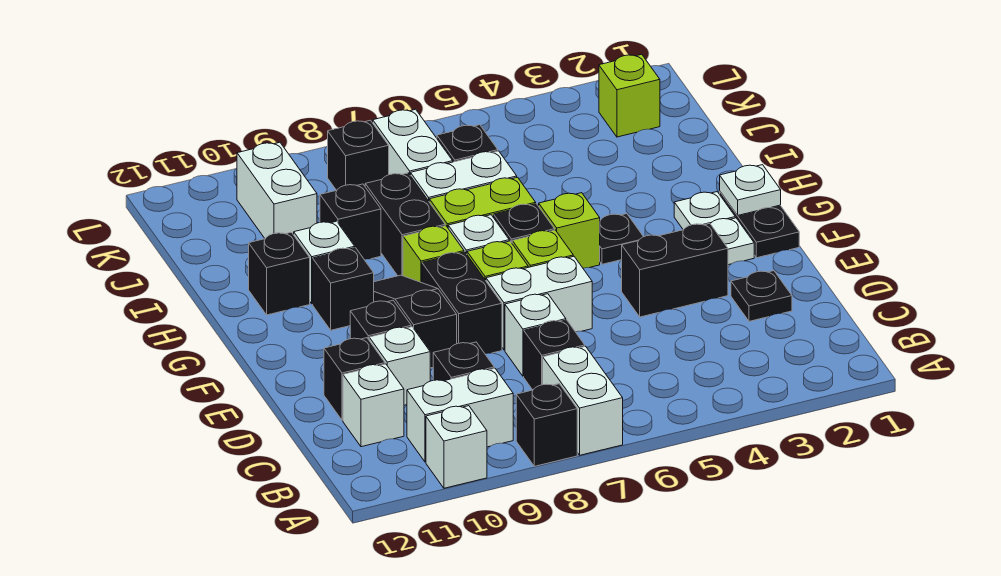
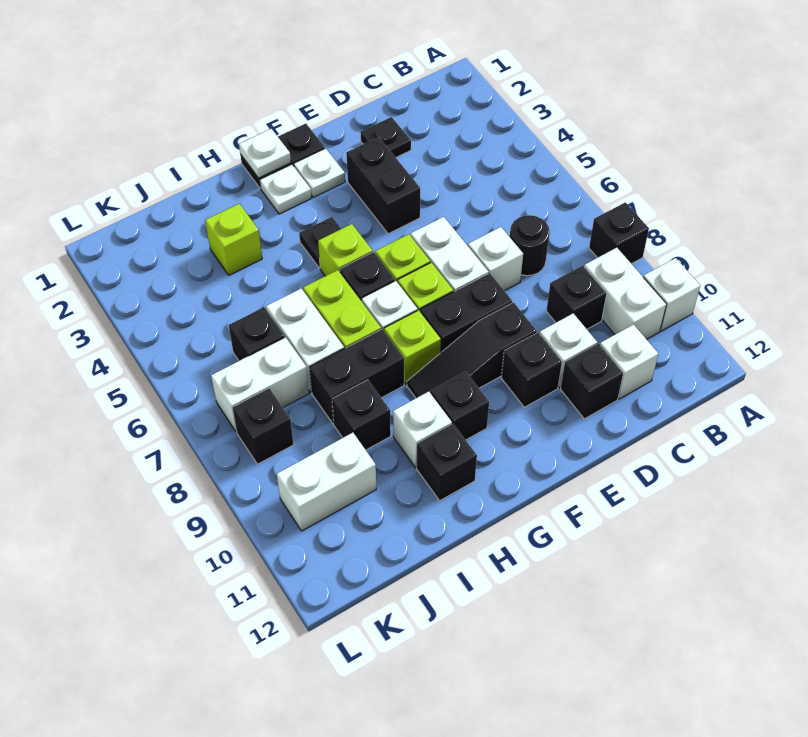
white brick A7:B7 level 1 -> none
black brick C7 level 1 -> black round brick C7 level 1
lime brick K2 level 1 -> lime brick I3 level 1

